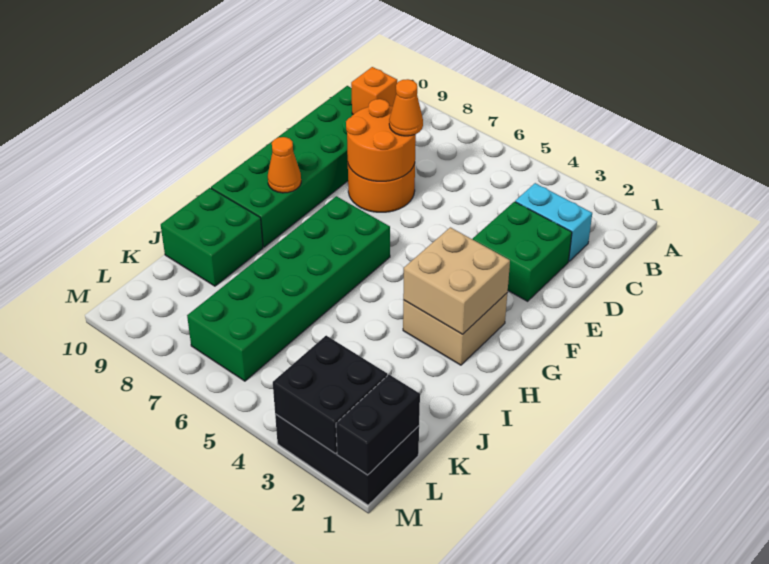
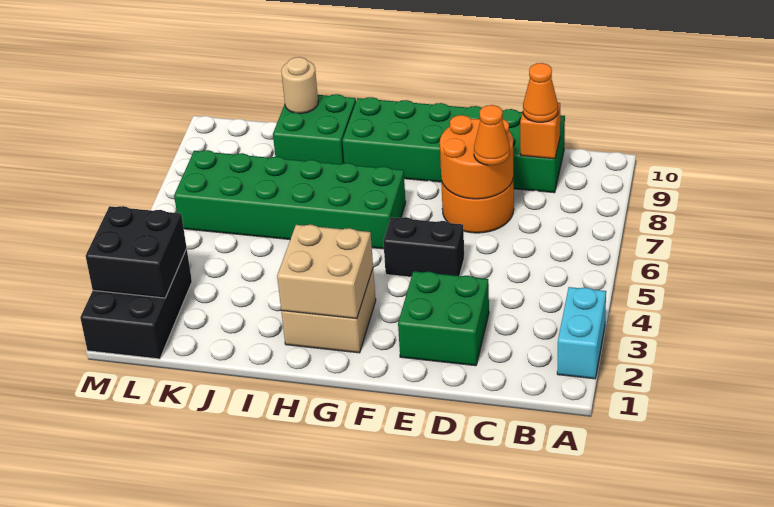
cyan brick C2:C3 level 1 -> cyan brick A2:A3 level 1
orange cone G9 level 2 -> orange cone C9 level 3
none -> tan round brick J10 level 2
black brick L1:M1 level 2 -> black brick E5:F5 level 1

